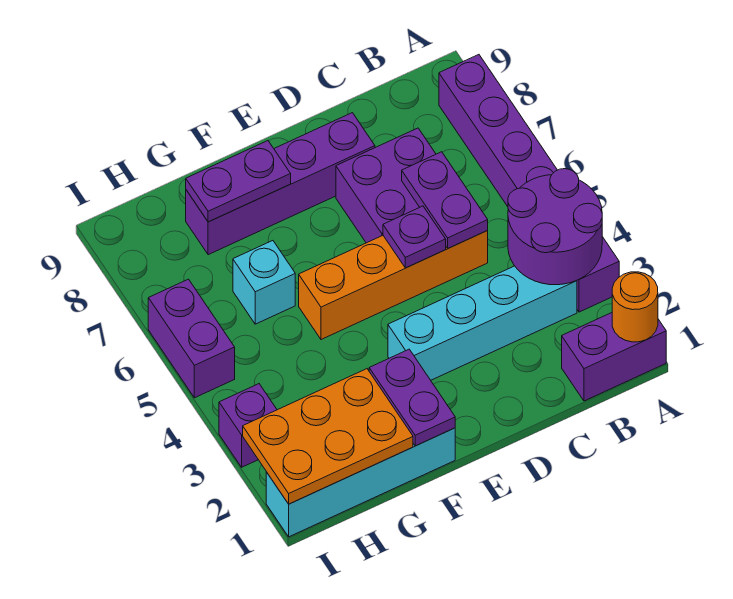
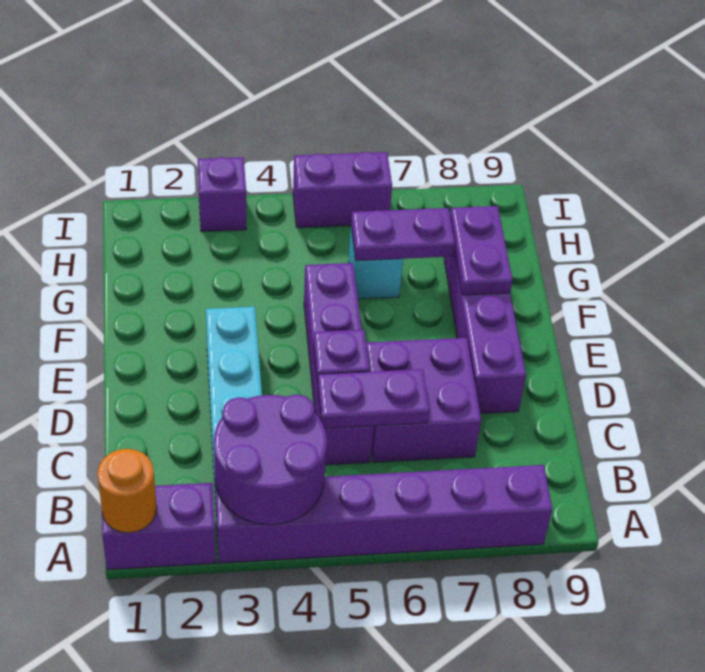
purple brick A1:B1 level 1 -> purple brick A1:A2 level 1
orange brick C5:F5 level 1 -> purple brick C5:F5 level 1
cyan brick F1:I1 level 1 -> none
purple plate F1:F2 level 2 -> purple plate G6:G7 level 2
orange plate G1:I2 level 2 -> none

